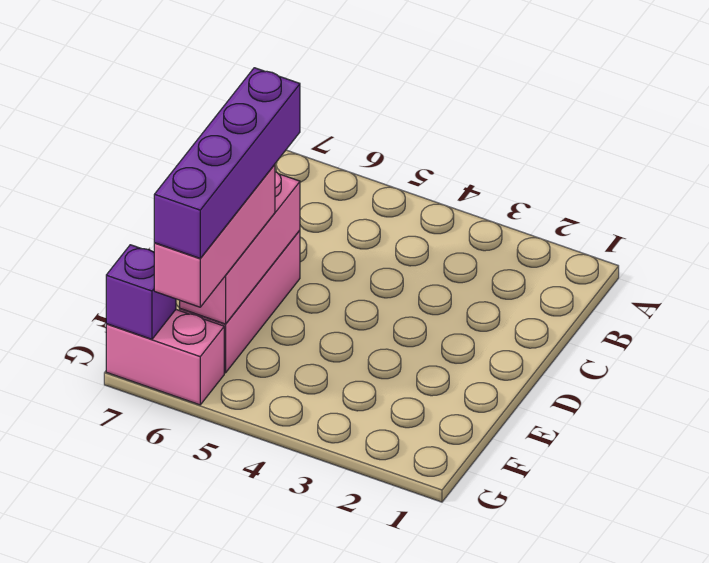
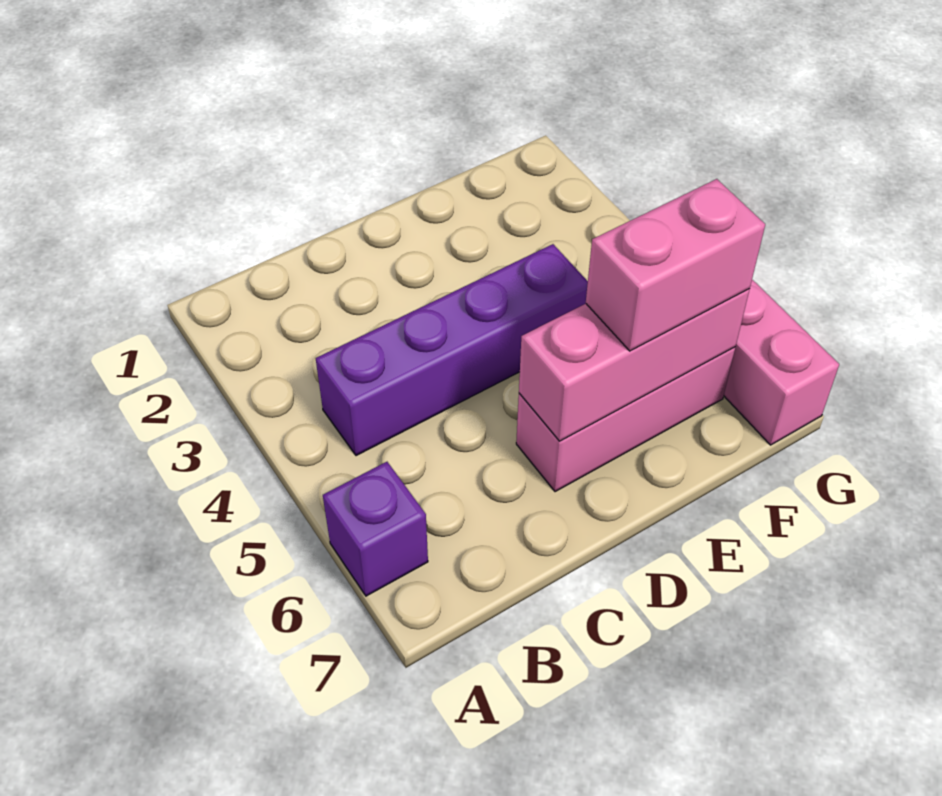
purple brick D6:G6 level 4 -> purple brick B4:E4 level 1
pink brick E6:G6 level 3 -> pink brick E6:F6 level 3
purple brick G7 level 2 -> purple brick A6 level 1

